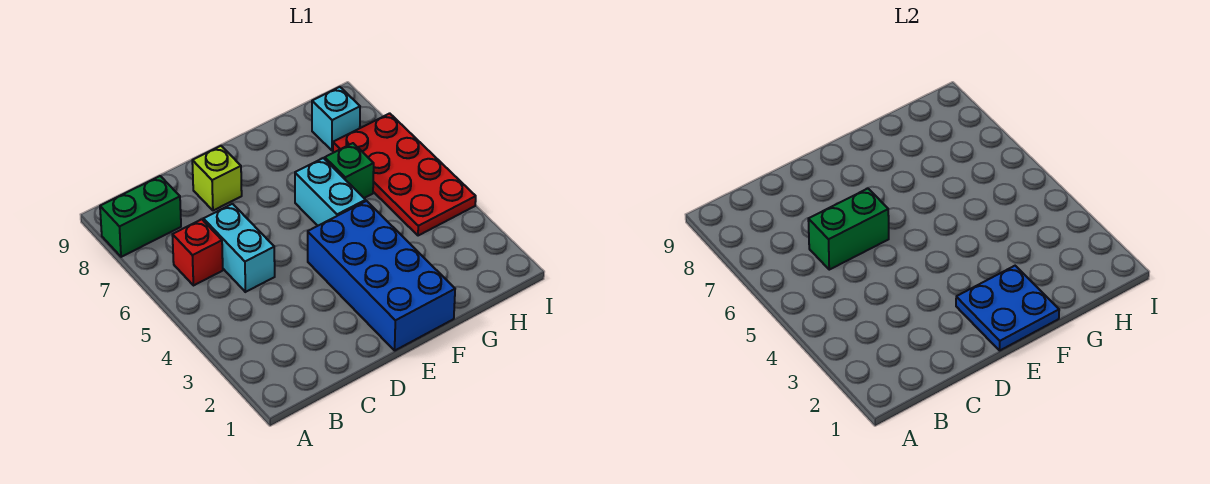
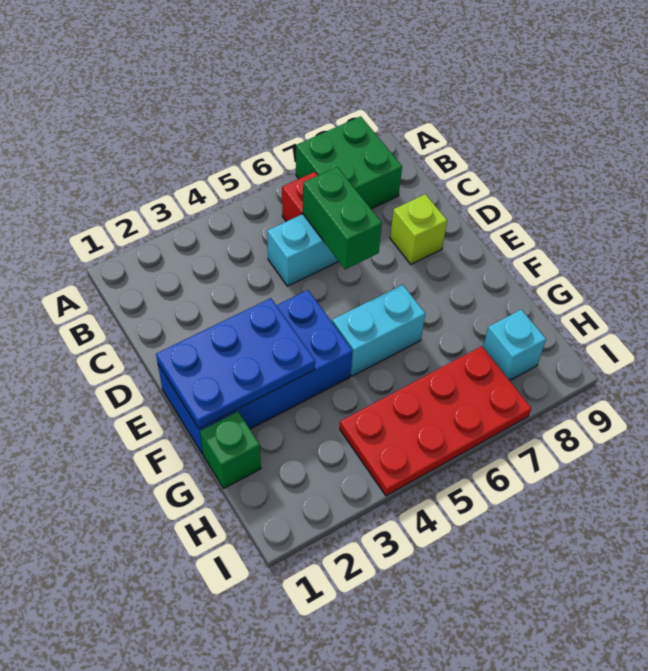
green brick A8:B8 level 1 -> green brick A7:B8 level 1
blue plate E1:F2 level 2 -> blue plate E1:F3 level 2
green brick G6 level 1 -> green brick G1 level 1

